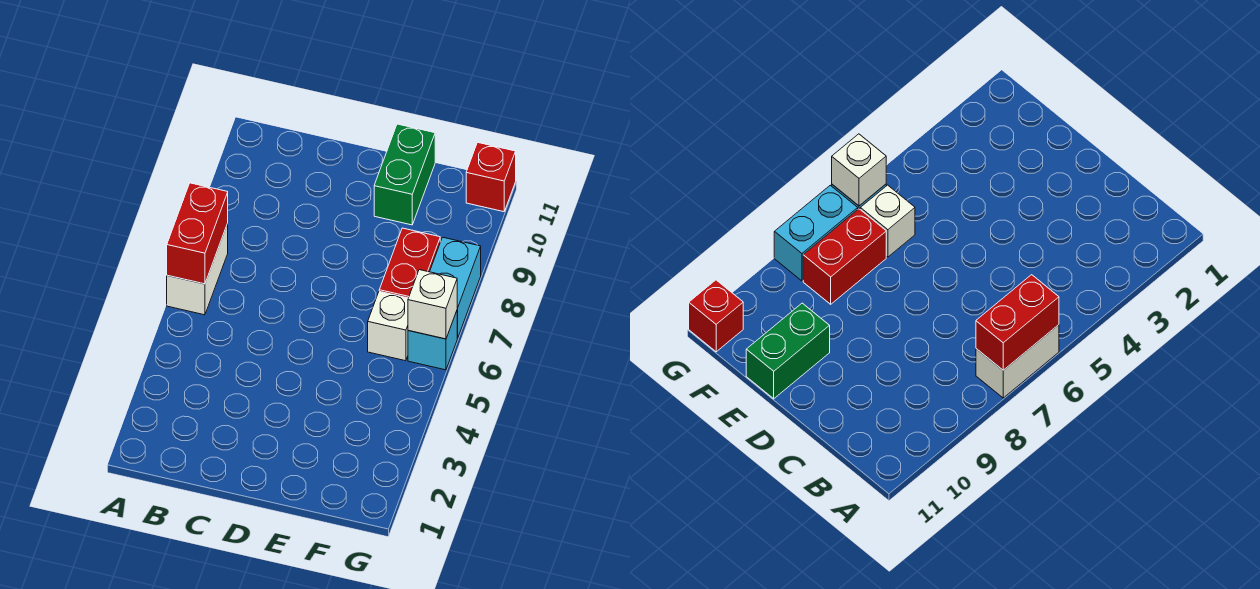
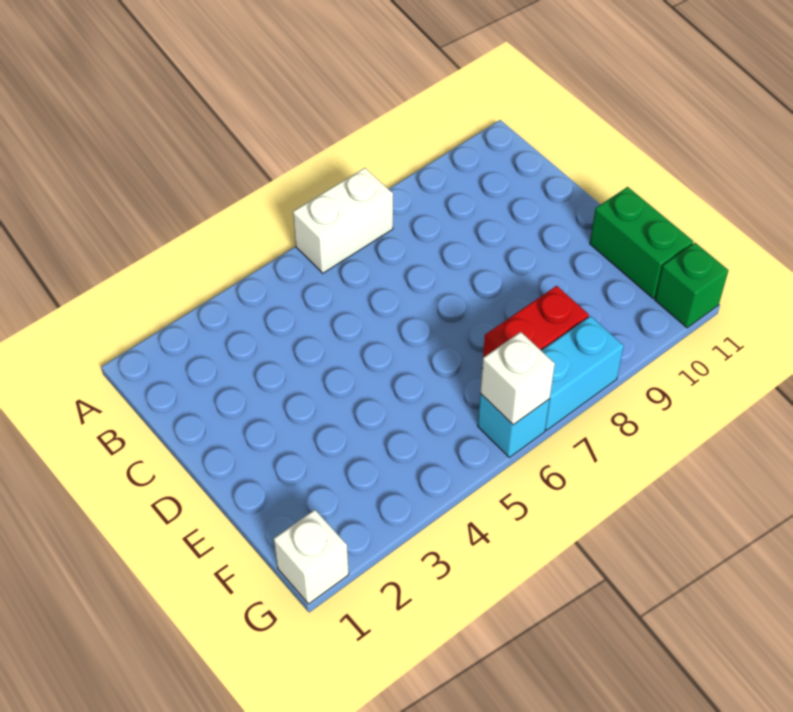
red brick A6:A7 level 2 -> none
green brick E10:E11 level 1 -> green brick E11:F11 level 1
white brick F6 level 1 -> white brick G1 level 1
red brick G11 level 1 -> green brick G11 level 1

